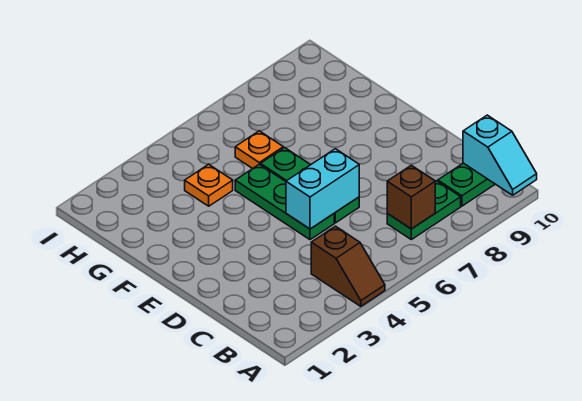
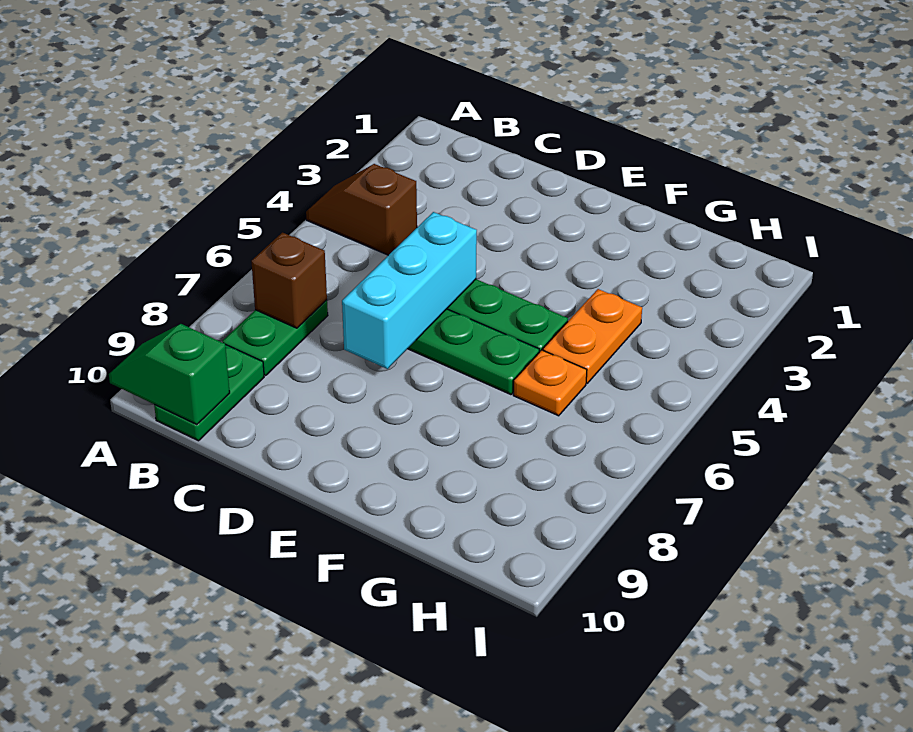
cyan slope A10:B10 level 2 top B -> green slope A10:B10 level 2 top B
cyan brick D5:D6 level 2 -> cyan brick D5:D7 level 2
orange plate G4 level 1 -> orange plate G4:G5 level 1

